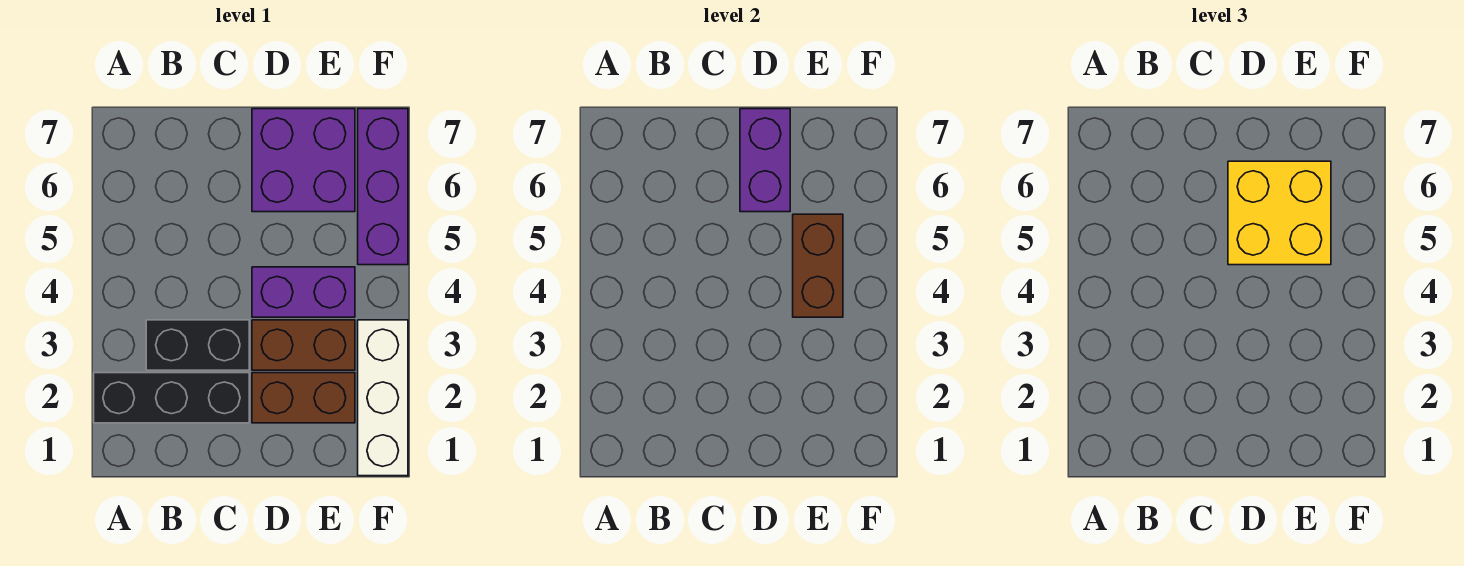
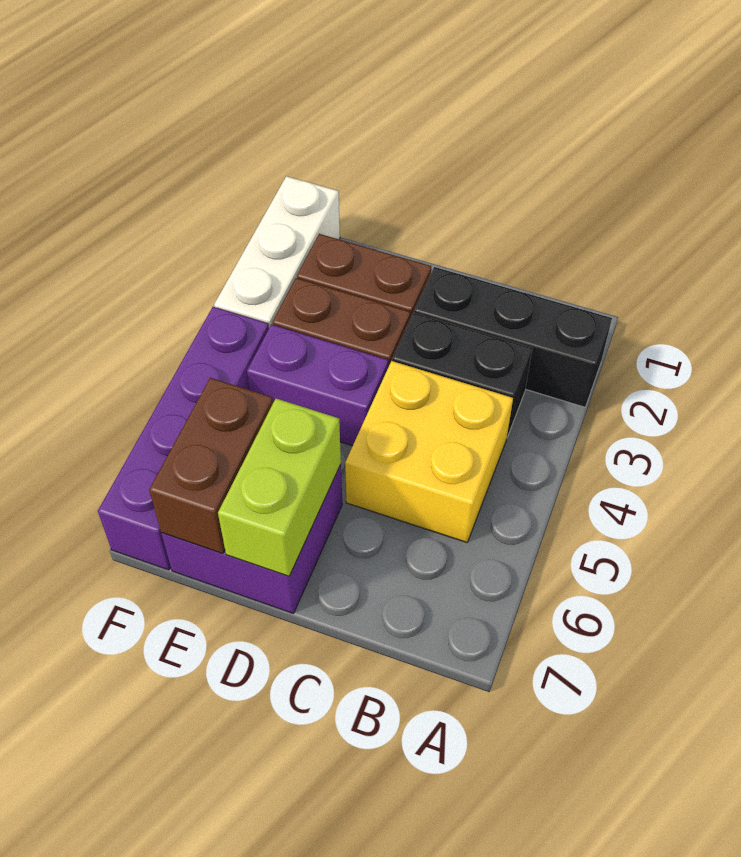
yellow brick D5:E6 level 3 -> yellow brick B4:C5 level 1
purple brick D6:D7 level 2 -> lime brick D6:D7 level 2
brown brick E4:E5 level 2 -> brown brick E6:E7 level 2
purple brick F5:F7 level 1 -> purple brick F4:F7 level 1

